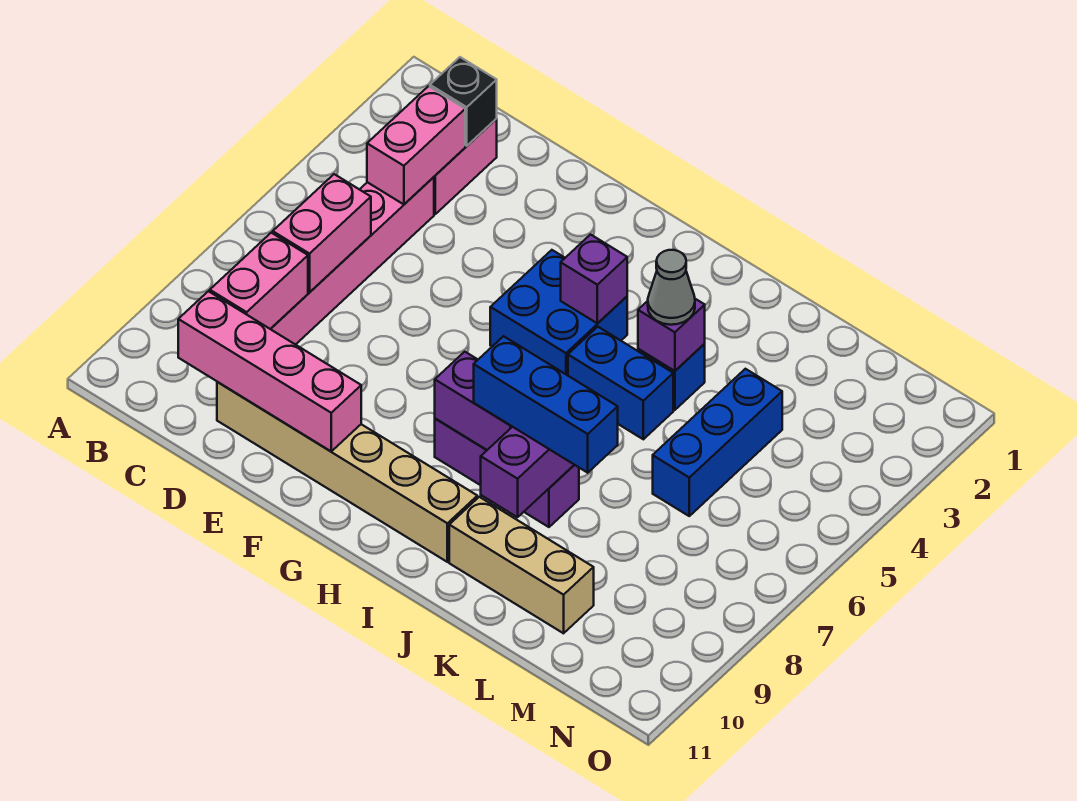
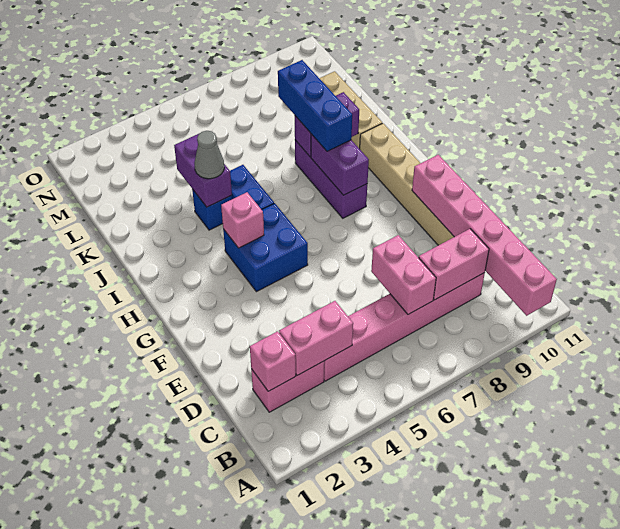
black brick C2 level 2 -> pink brick C2 level 2
pink brick C6:C7 level 2 -> pink brick C7:D7 level 2
pink brick C10:F10 level 2 -> pink brick A10:F10 level 2
purple brick H4 level 2 -> pink brick H4 level 2
purple brick J4 level 2 -> purple brick J4:K4 level 2
blue brick L4:L6 level 1 -> none

